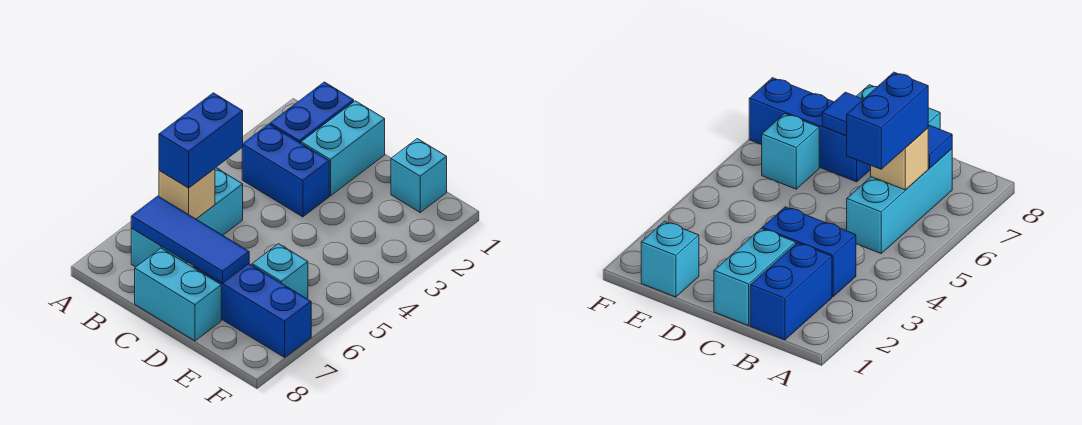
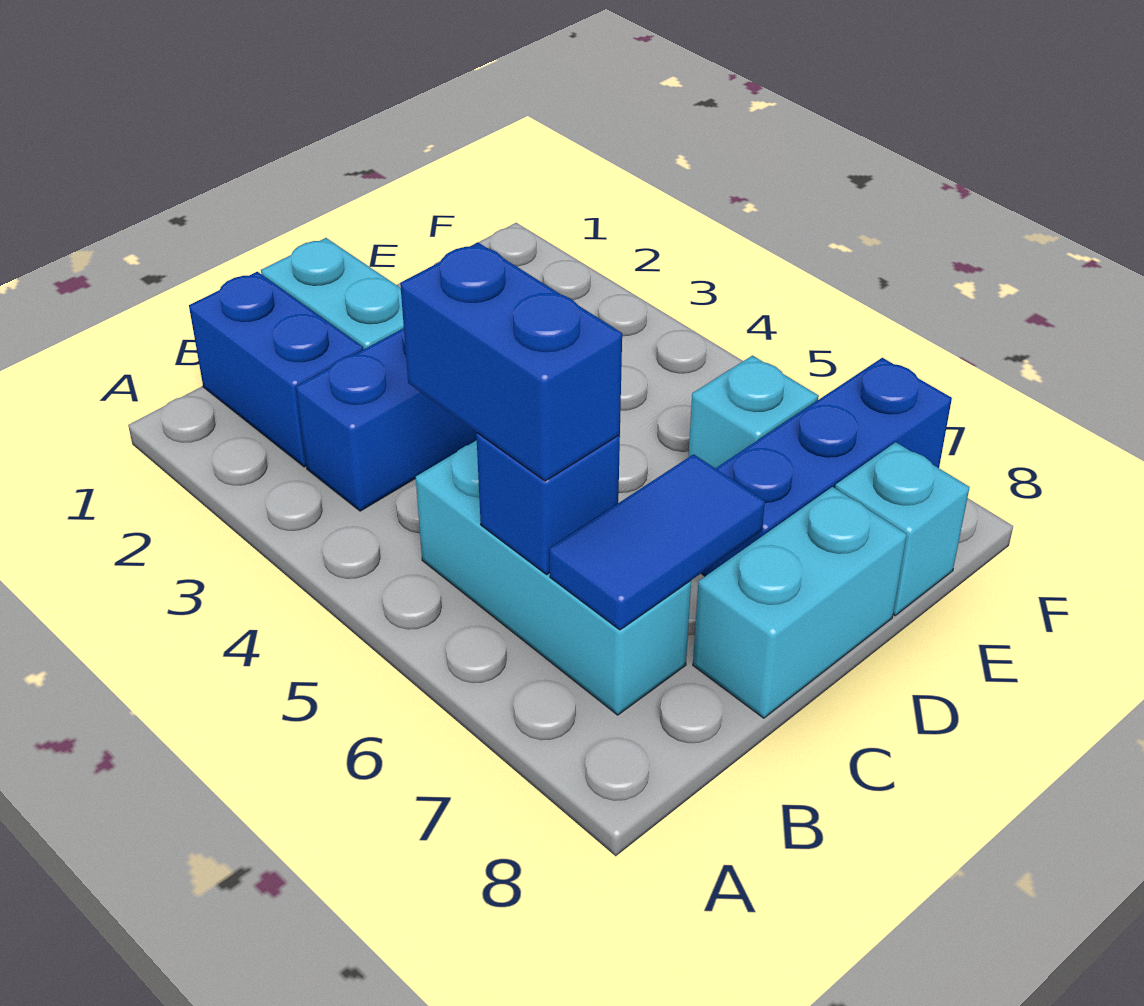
tan brick B6 level 2 -> blue brick B6 level 2
blue tile B7:D7 level 2 -> blue tile B7:C7 level 2
cyan brick E1 level 1 -> cyan brick E8 level 1

